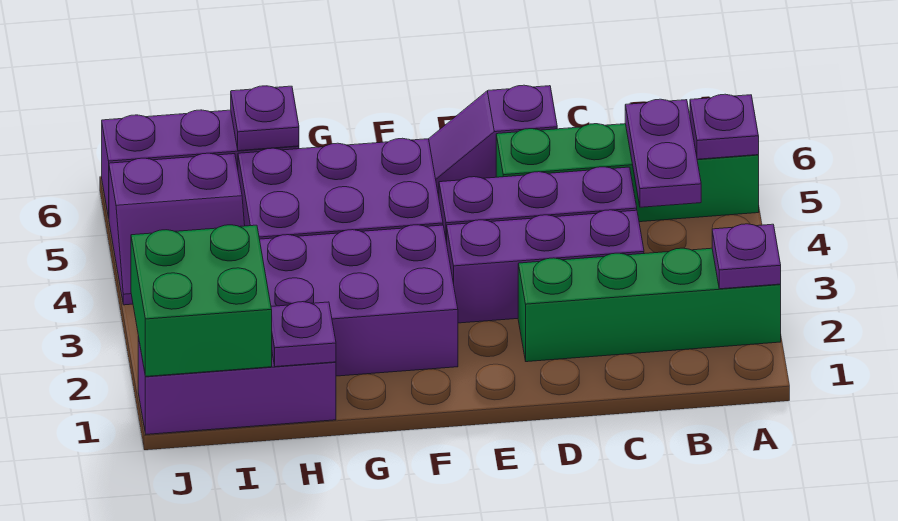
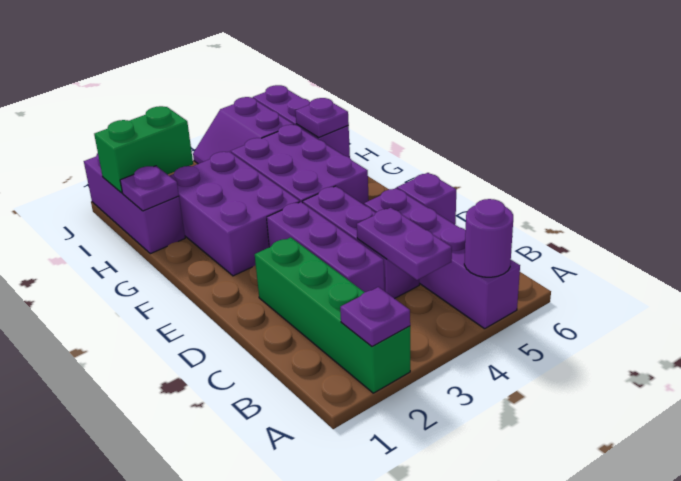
green brick A5:D5 level 1 -> purple brick A5:D5 level 1
purple plate A5 level 2 -> purple round brick A5 level 2
purple plate B4:B5 level 2 -> purple plate B4:C4 level 2
green brick I1:J2 level 2 -> green brick I1:I2 level 2

